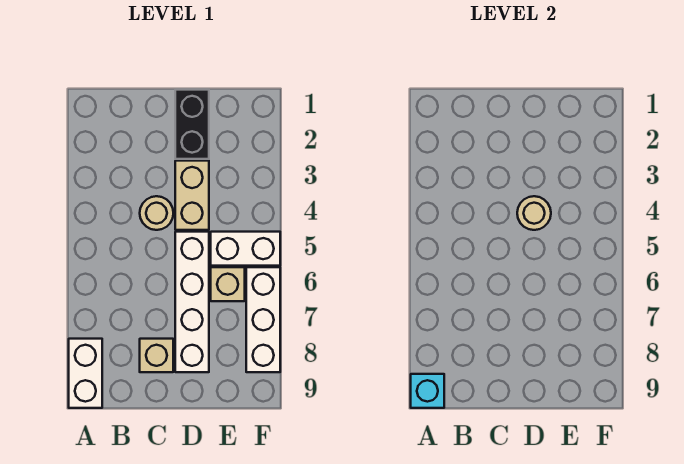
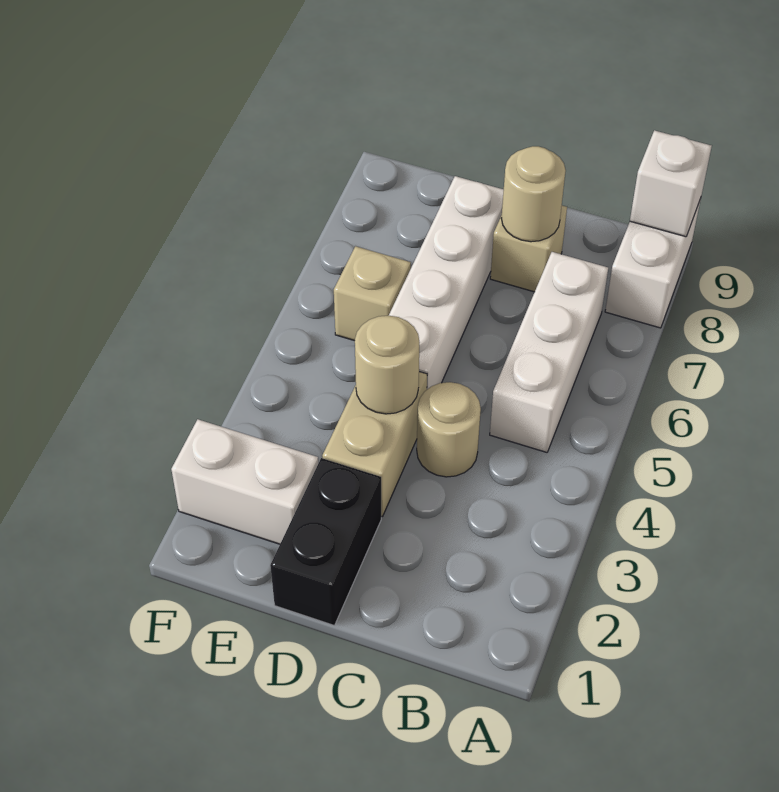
cyan brick A9 level 2 -> white brick A9 level 2
none -> tan round brick C8 level 2
white brick E5:F5 level 1 -> white brick E2:F2 level 1
white brick F6:F8 level 1 -> white brick B5:B7 level 1

